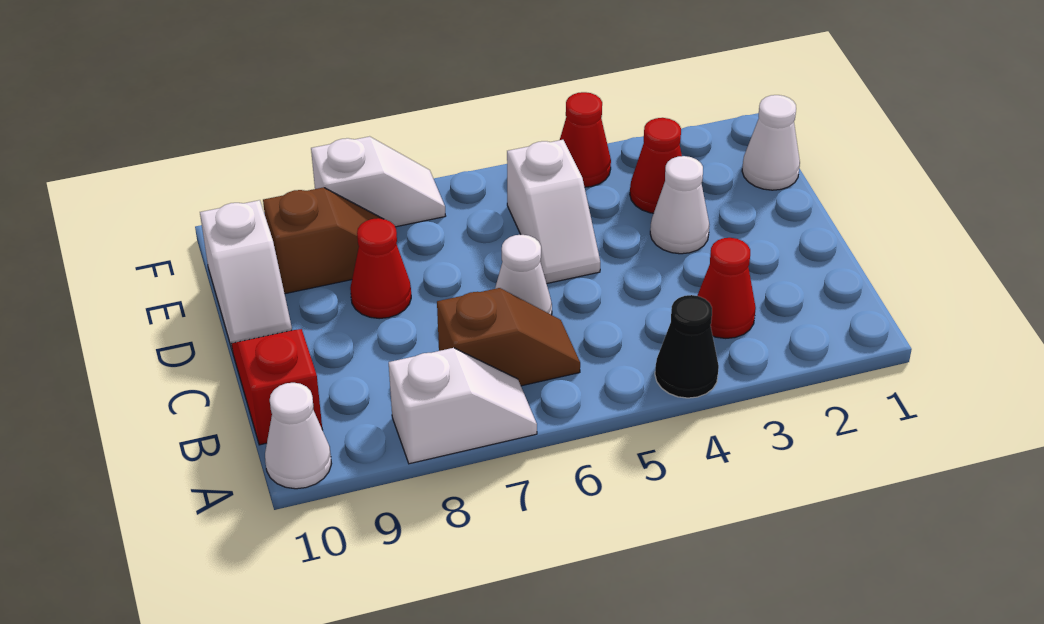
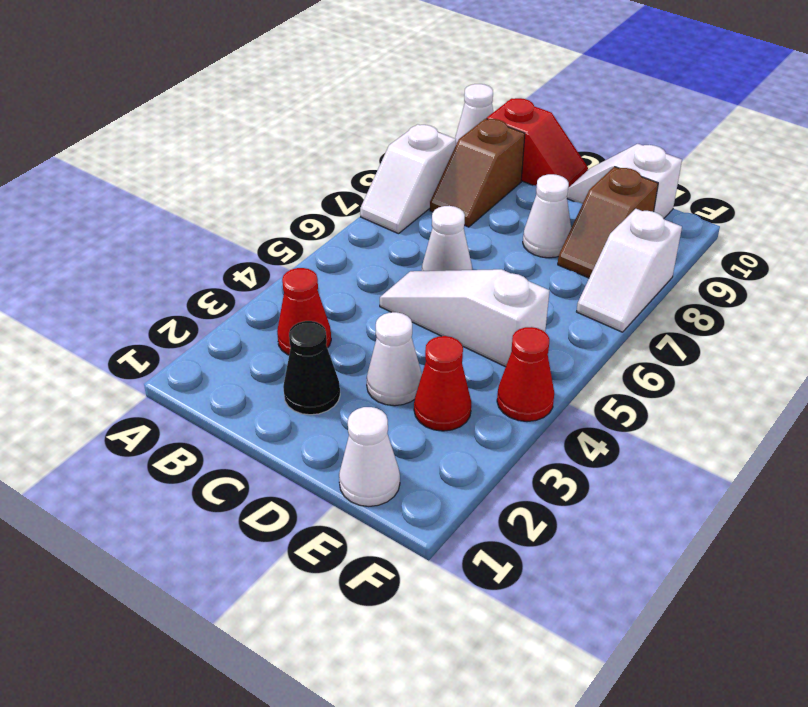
black cone A4 level 1 -> black cone C2 level 1
brown slope B6:B7 level 1 top 7 -> brown slope B8:B9 level 1 top 9
white slope D5:E5 level 1 top E -> white slope C5:E5 level 1 top E
red cone D8 level 1 -> white cone D8 level 1

